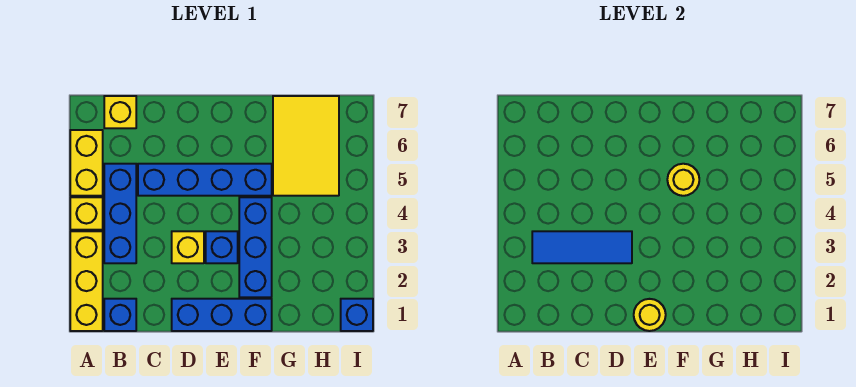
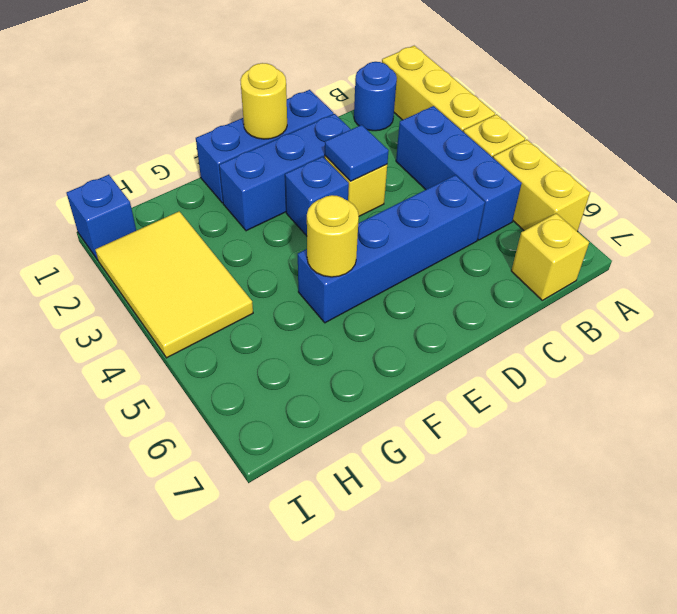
blue brick B1 level 1 -> blue round brick B1 level 1
blue tile B3:D3 level 2 -> blue tile D3 level 2
blue brick F2:F4 level 1 -> blue brick D2:F2 level 1
yellow tile G5:H7 level 1 -> yellow tile H2:I4 level 1

